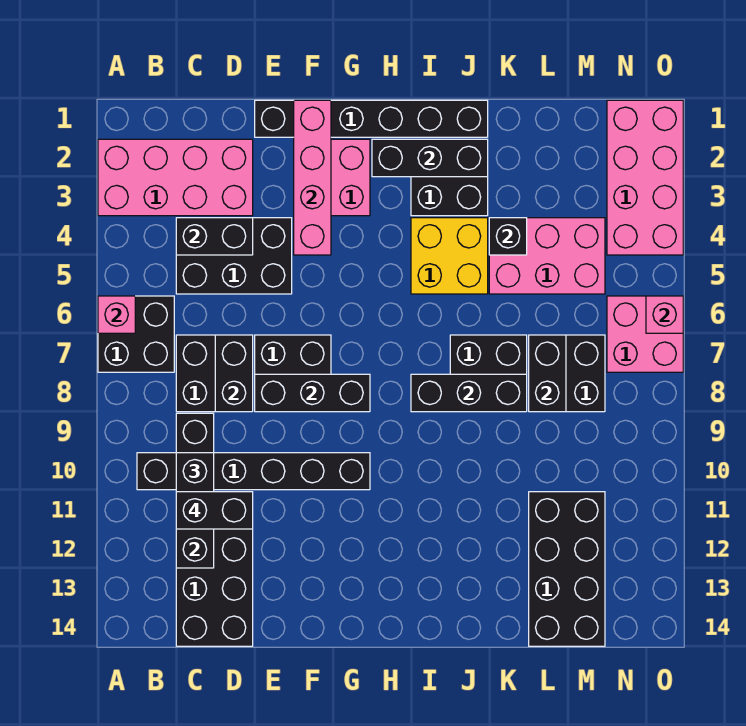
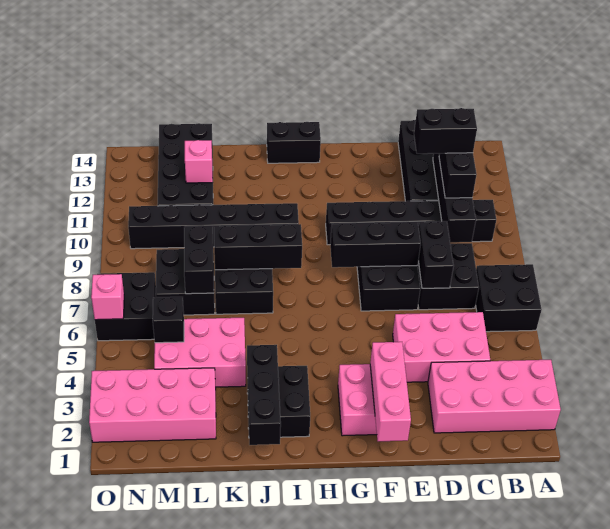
pink brick A6 level 2 -> pink brick L12 level 2
black brick C4:E5 level 1 -> pink brick C4:E5 level 1
black brick C4:D4 level 2 -> black brick H14:I14 level 1
black brick E1:J1 level 1 -> black brick I10:N10 level 1
pink brick F1:F4 level 2 -> pink brick F1:F3 level 2
black brick H2:J2 level 2 -> black brick J1:J3 level 2
yellow brick I4:J5 level 1 -> none
black brick K4 level 2 -> black brick M5 level 2
pink brick N1:O4 level 1 -> pink brick L2:O3 level 1
pink brick N6:O7 level 1 -> black brick N6:O7 level 1

